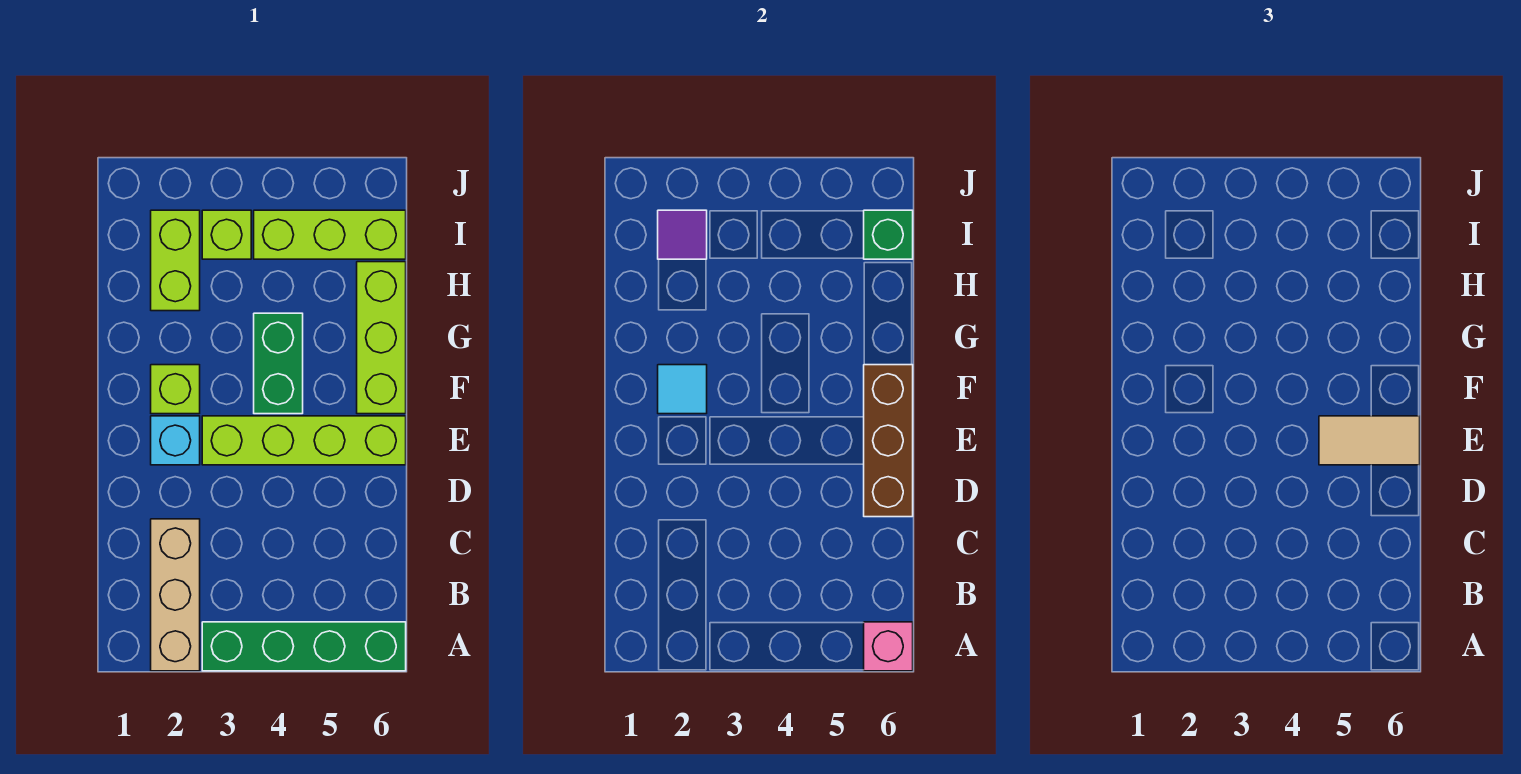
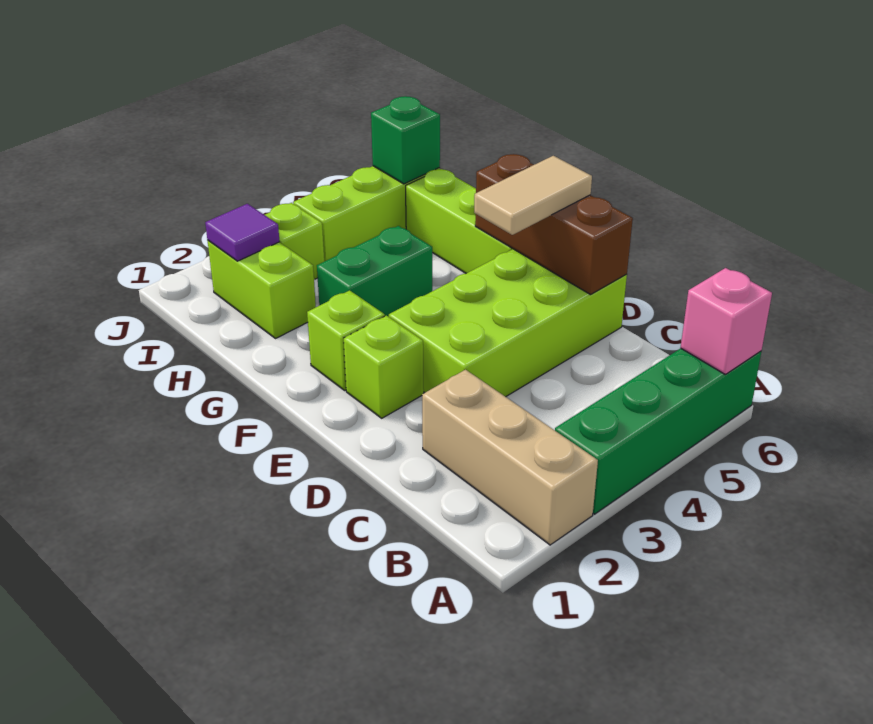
cyan brick E2 level 1 -> lime brick E2 level 1
lime brick E3:E6 level 1 -> lime brick D3:E6 level 1
cyan tile F2 level 2 -> none
green brick F4:G4 level 1 -> green brick G3:G4 level 1

